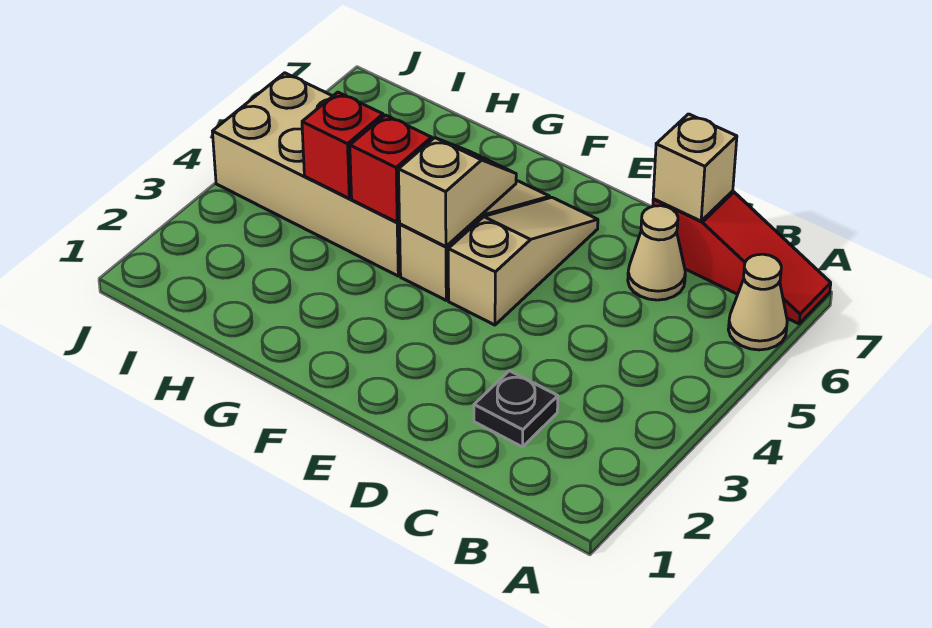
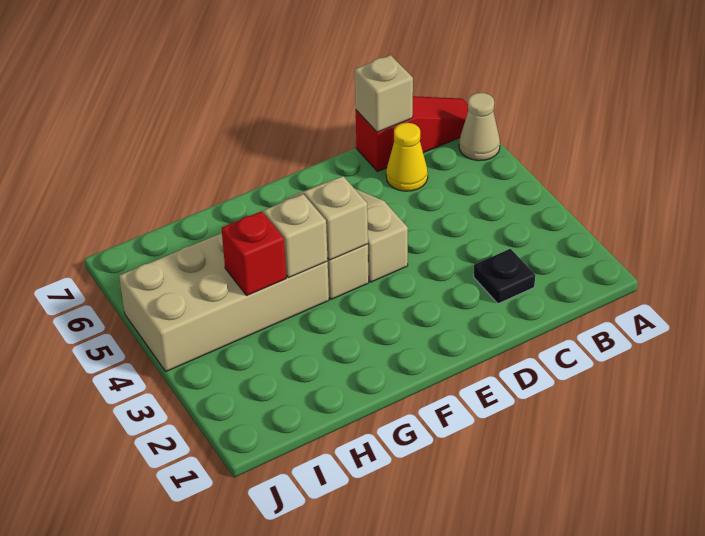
tan cone C6 level 1 -> yellow cone C6 level 1
red brick G4 level 2 -> tan brick G4 level 2

